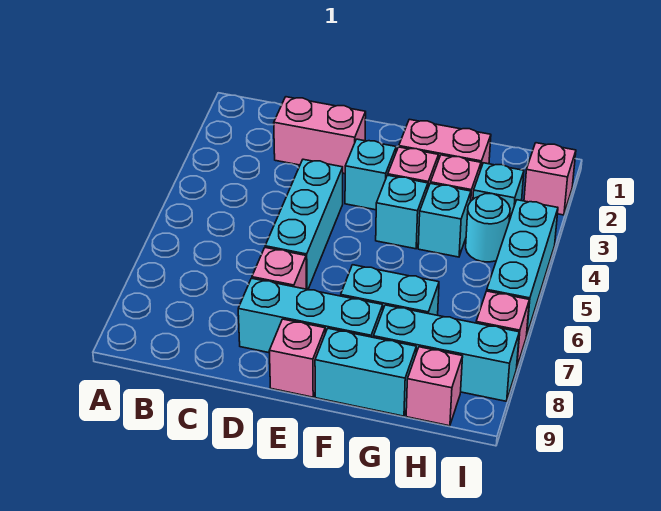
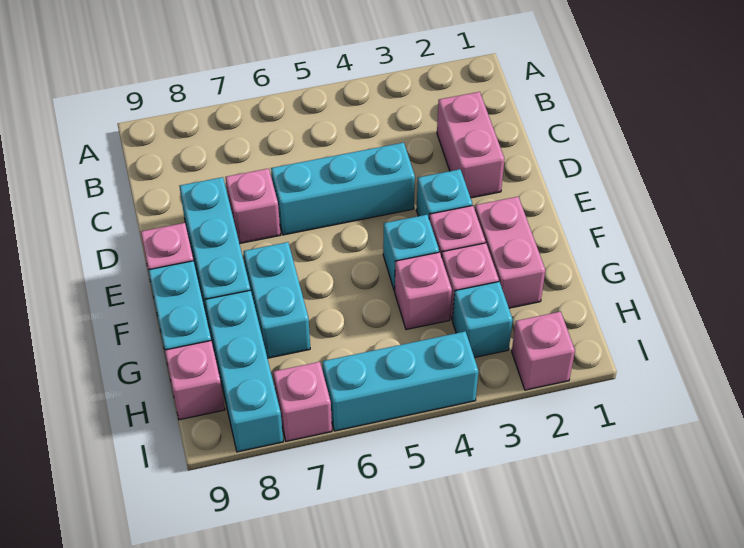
cyan brick G4 level 1 -> pink brick G4 level 1
cyan round brick H4 level 1 -> none

